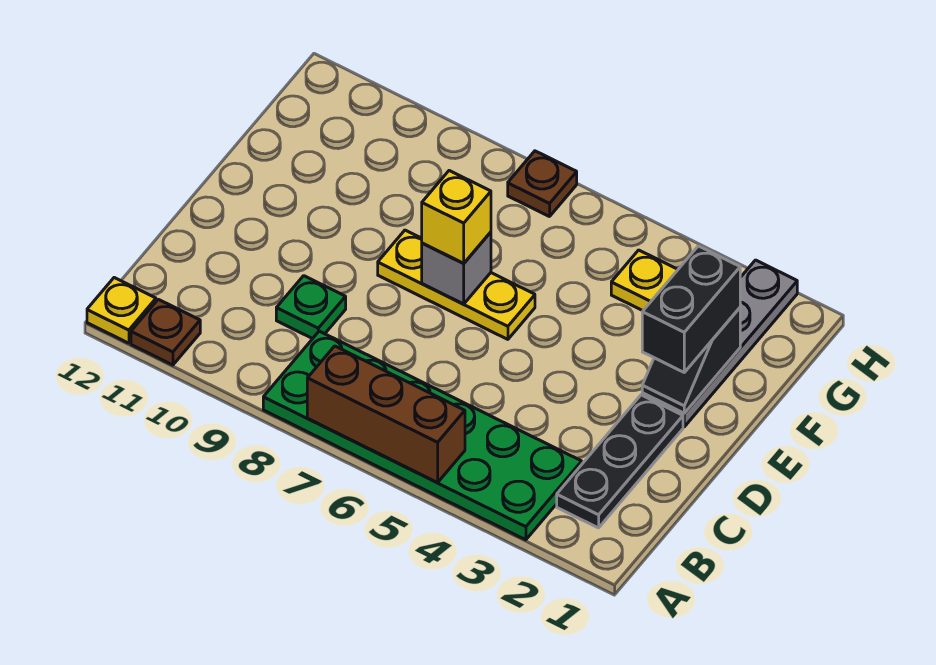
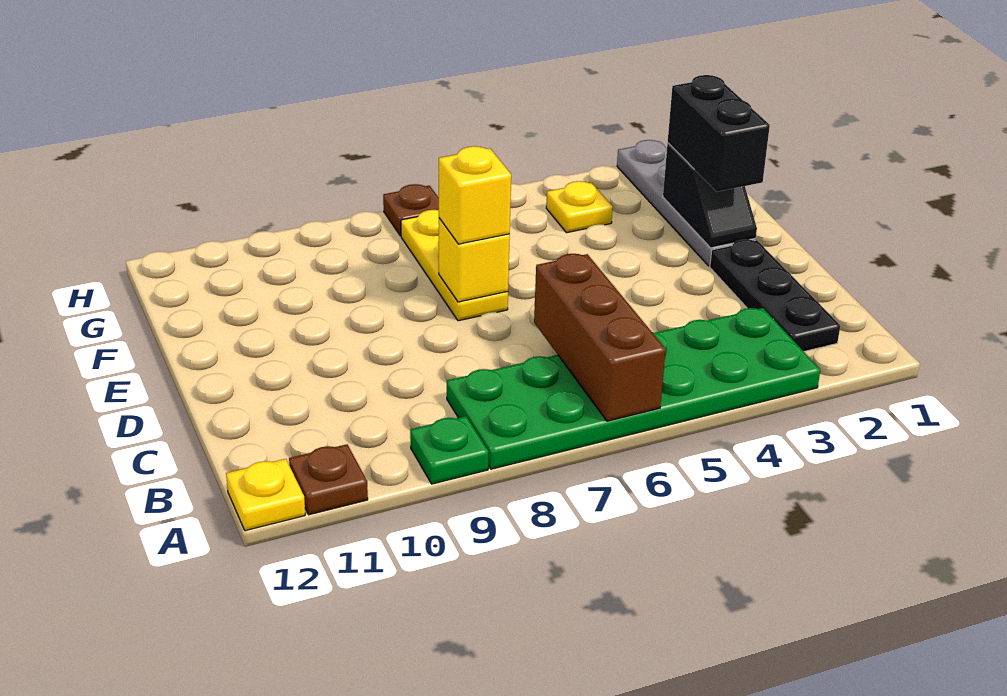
brown brick A5:A7 level 2 -> brown brick A6:C6 level 2
green plate C9 level 1 -> green plate A9 level 1
yellow plate E6:E8 level 1 -> yellow plate E7:G7 level 1
grey brick E7 level 2 -> yellow brick E7 level 2

